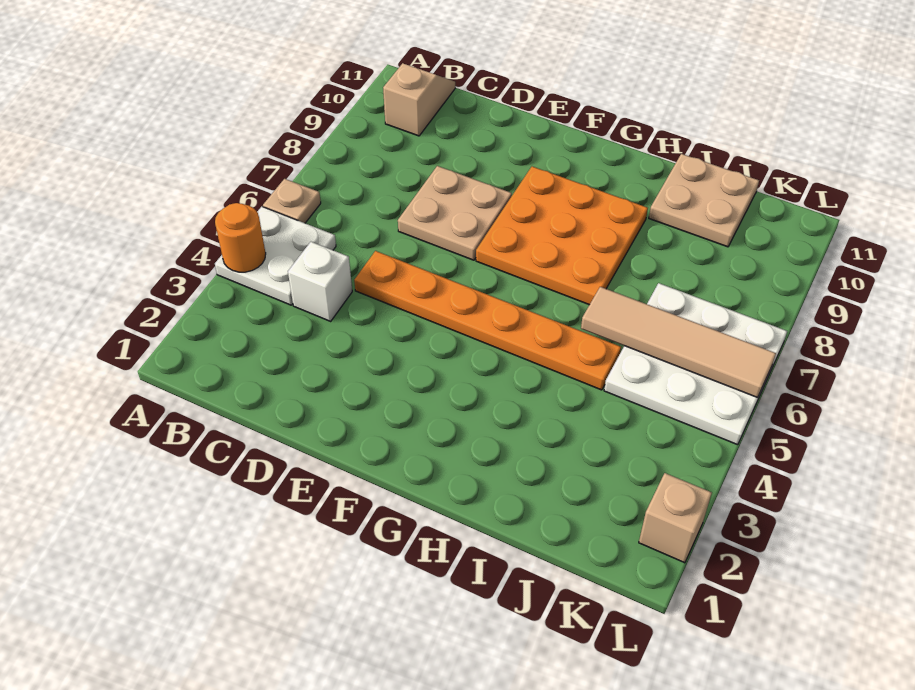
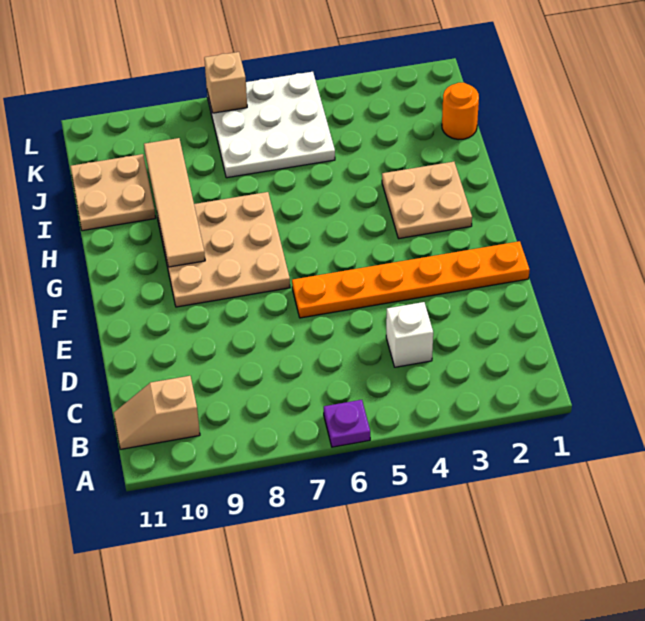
white plate A4:B5 level 1 -> none
orange round brick A4 level 2 -> orange round brick J1 level 1
tan plate A6 level 1 -> purple plate A6 level 1
orange plate D5:I5 level 1 -> orange plate E1:E6 level 1
tan plate D7:E8 level 1 -> tan plate G2:H3 level 1
orange plate F7:H9 level 1 -> tan plate F7:H9 level 1
tan tile I6:L6 level 2 -> tan tile G9:J9 level 2
tan brick L2 level 1 -> tan brick L7 level 2

